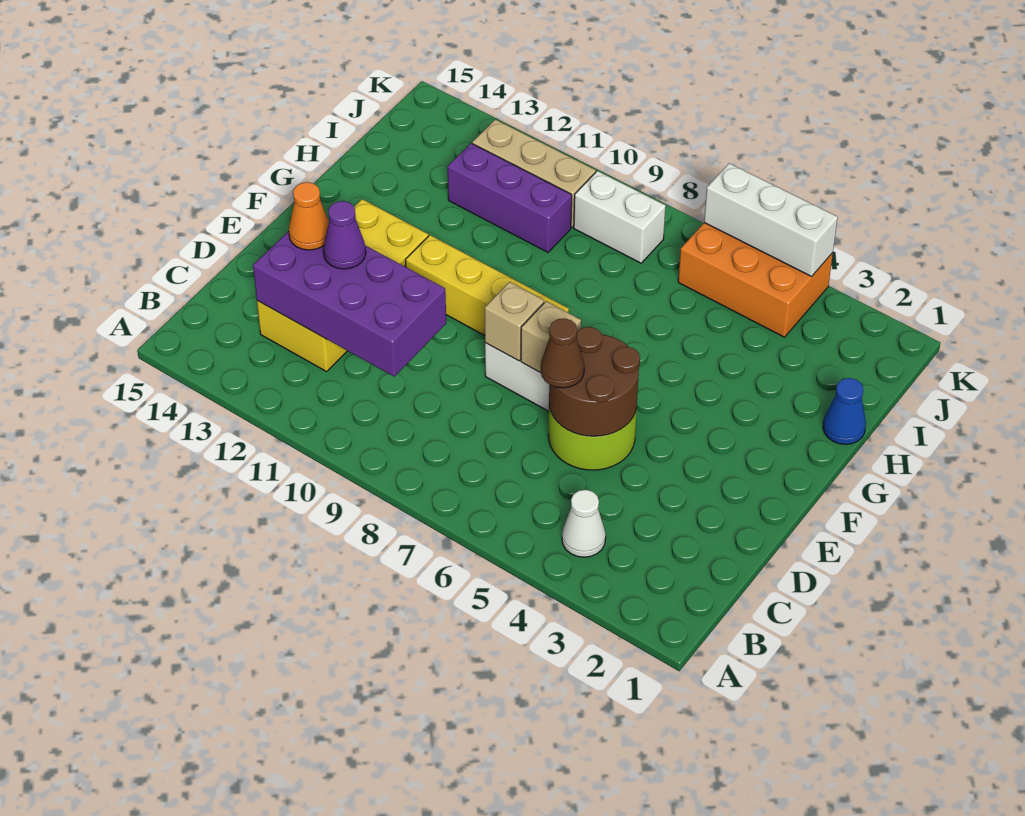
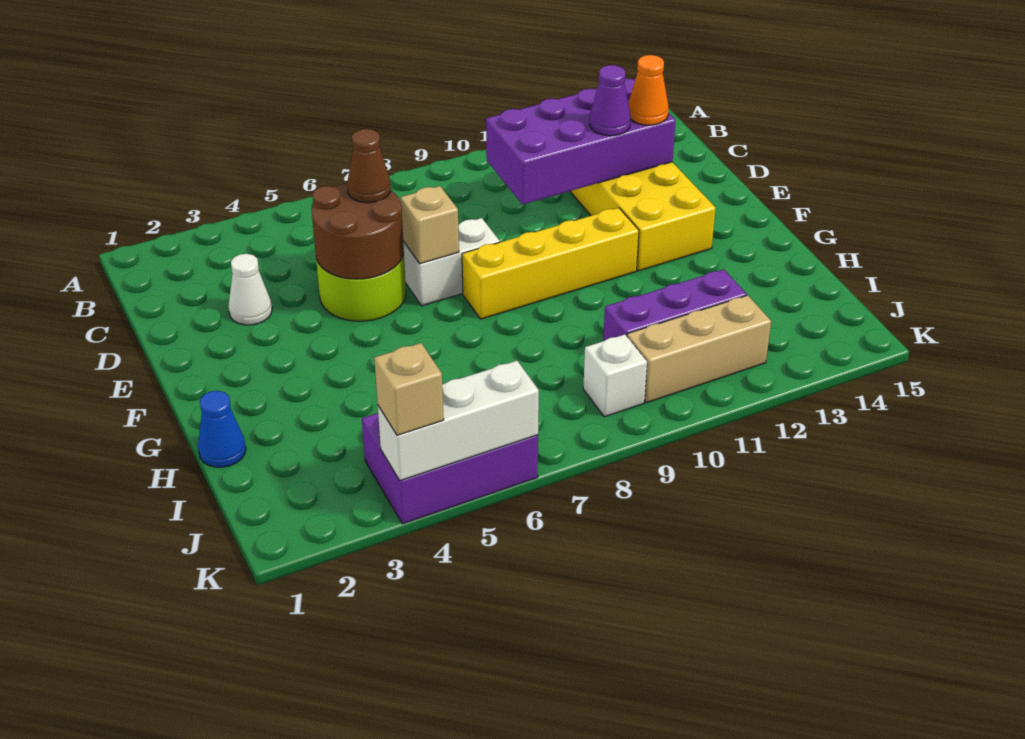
white cone B4 level 1 -> white cone D3 level 1
tan brick E8 level 2 -> tan brick K4 level 3
orange brick J4:K6 level 1 -> purple brick J4:K6 level 1
white brick J8:J9 level 1 -> white brick J9 level 1

